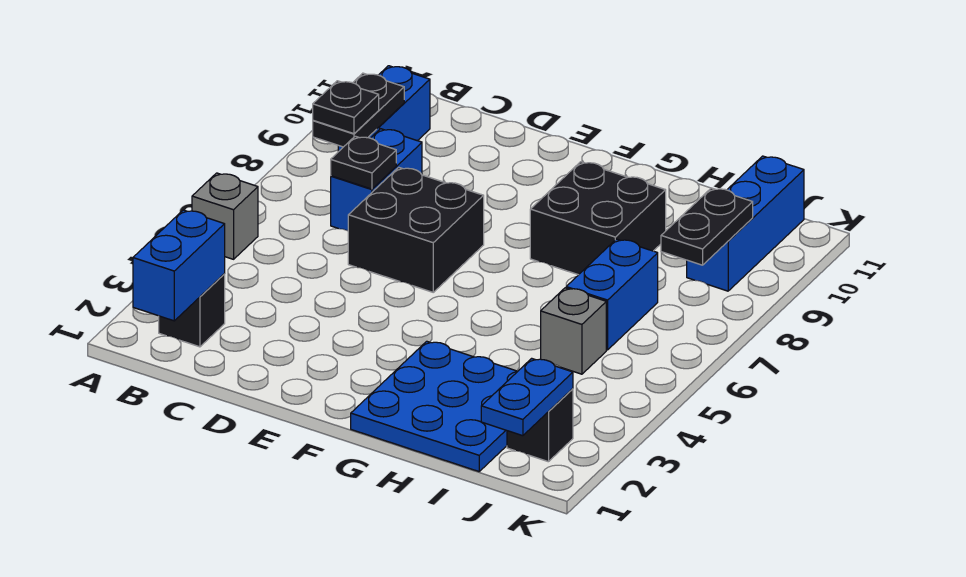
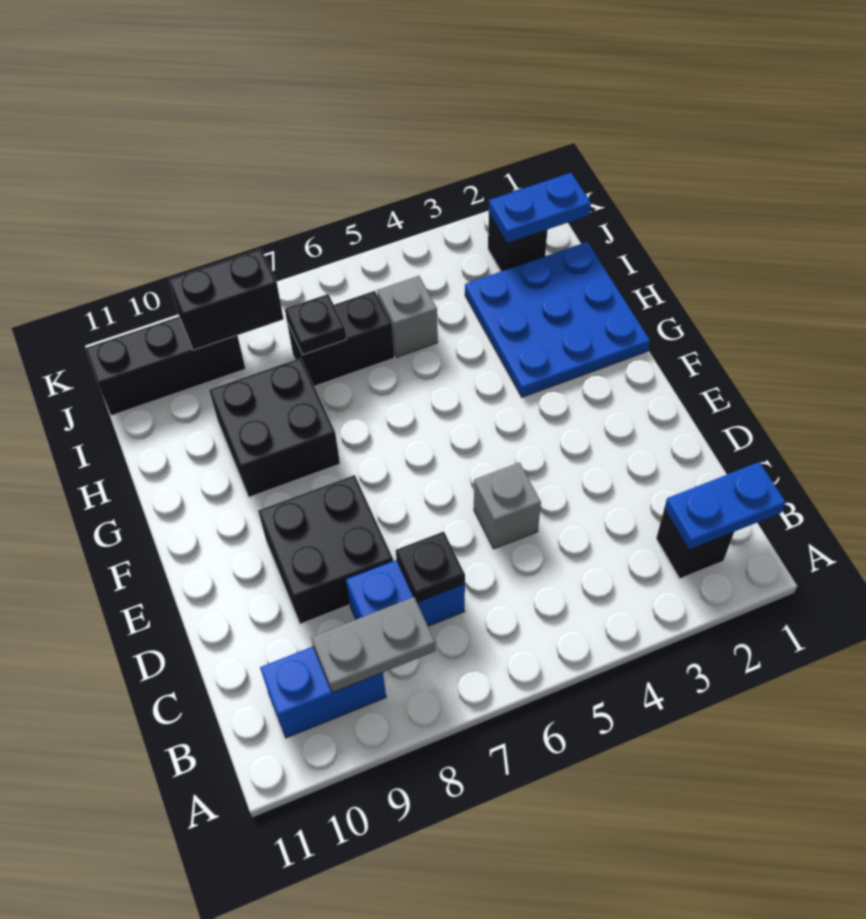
grey brick A5 level 1 -> grey brick D5 level 1
blue brick B1:B2 level 2 -> blue plate B1:B2 level 2
black plate B8:B9 level 2 -> grey plate B8:B9 level 2
black plate B8 level 3 -> black plate I7 level 2
black brick D6:E7 level 1 -> black brick D8:E9 level 1
blue brick I6:I7 level 1 -> black brick I6:I7 level 1
black plate J8:J9 level 2 -> black brick J8:J9 level 2
blue brick J9:J11 level 1 -> black brick J9:J11 level 1

